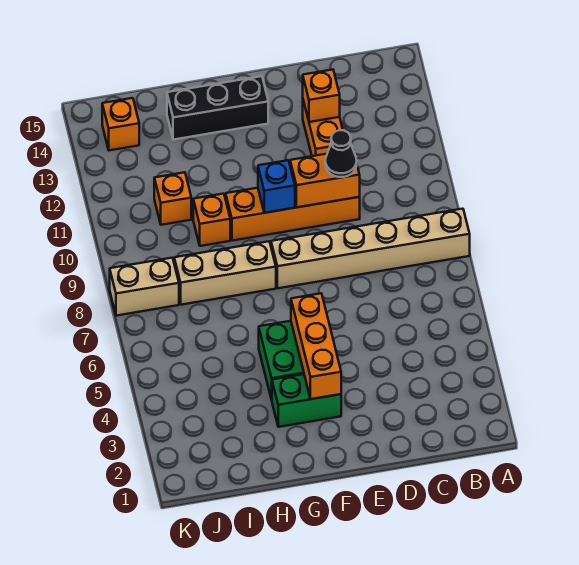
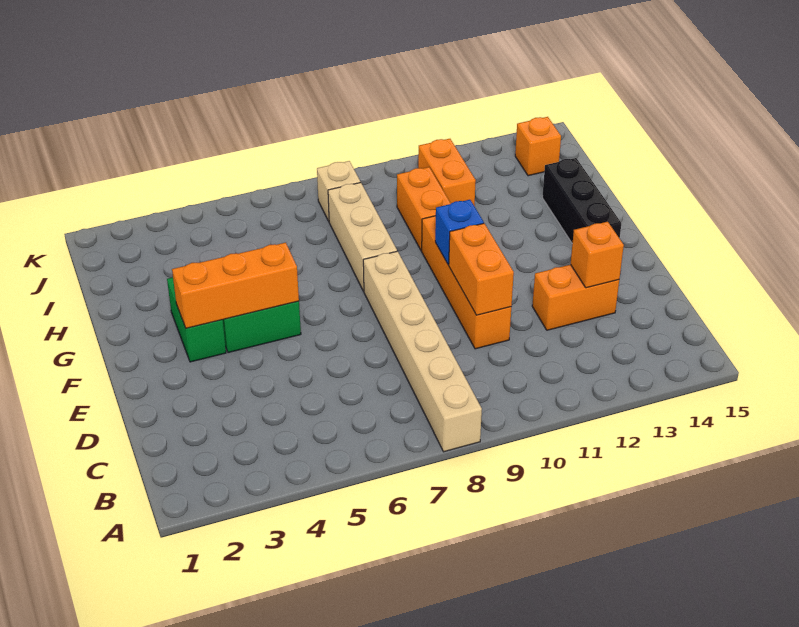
black cone D10 level 3 -> none
orange brick H10 level 1 -> orange brick H10:I10 level 1
orange brick I11 level 1 -> orange brick I11:J11 level 1
tan brick J8:K8 level 1 -> tan brick J8 level 1

